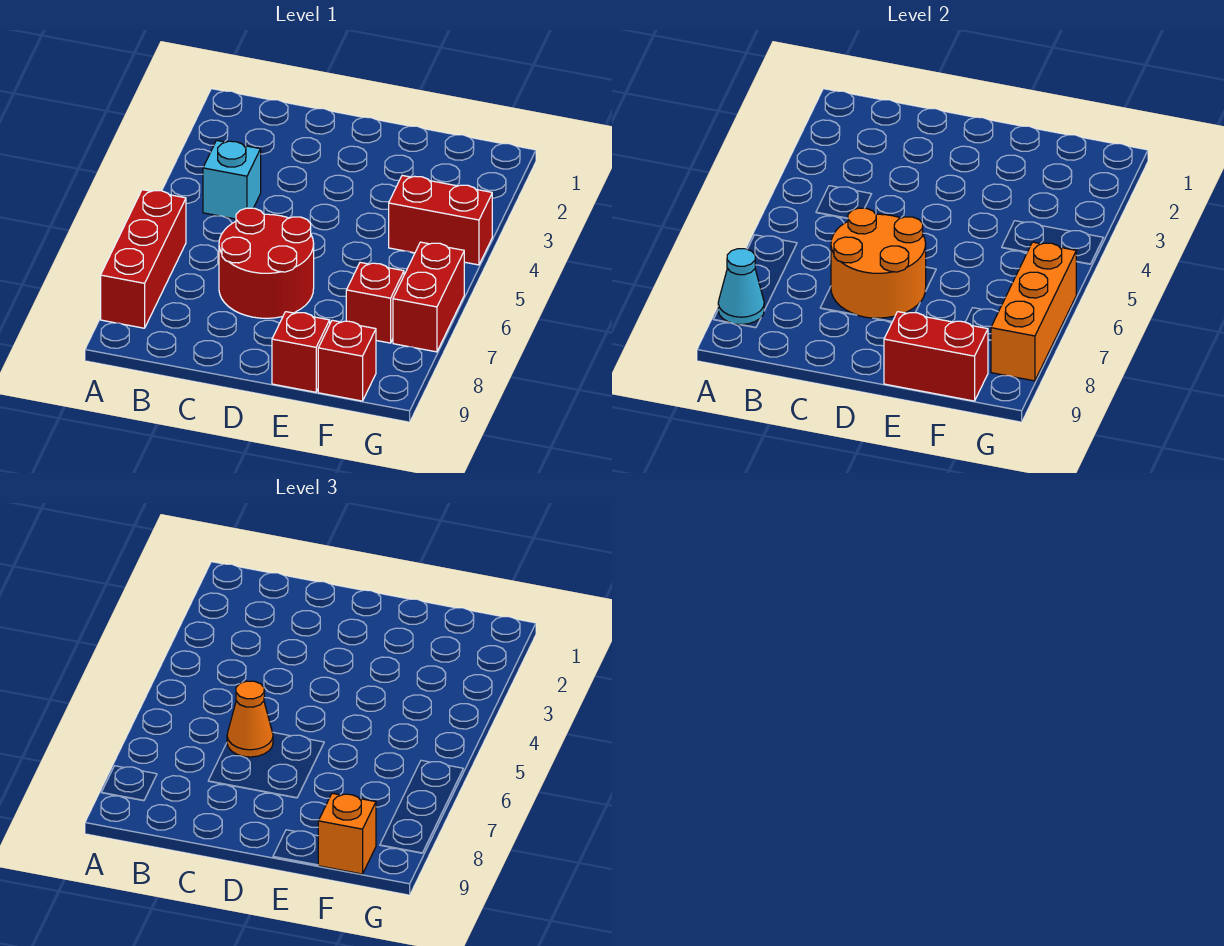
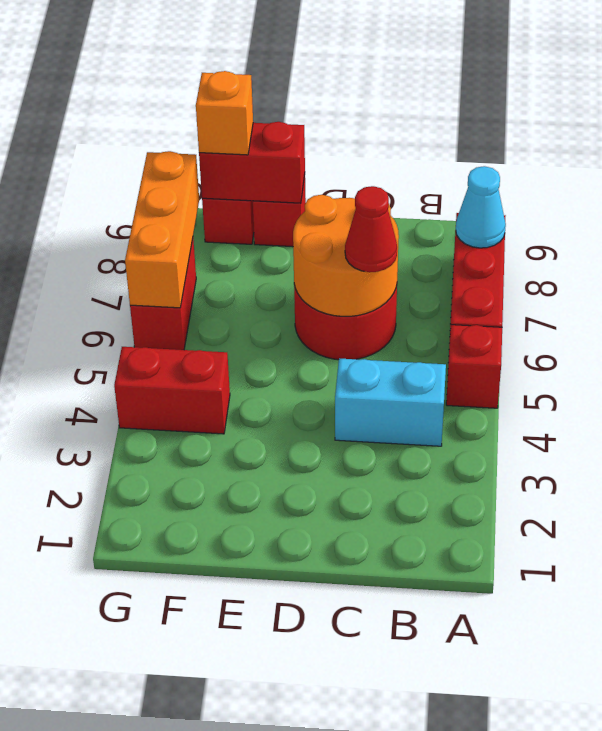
cyan brick B4 level 1 -> cyan brick B4:C4 level 1
orange cone C6 level 3 -> red cone C6 level 3
red brick F7 level 1 -> red brick A5 level 1

